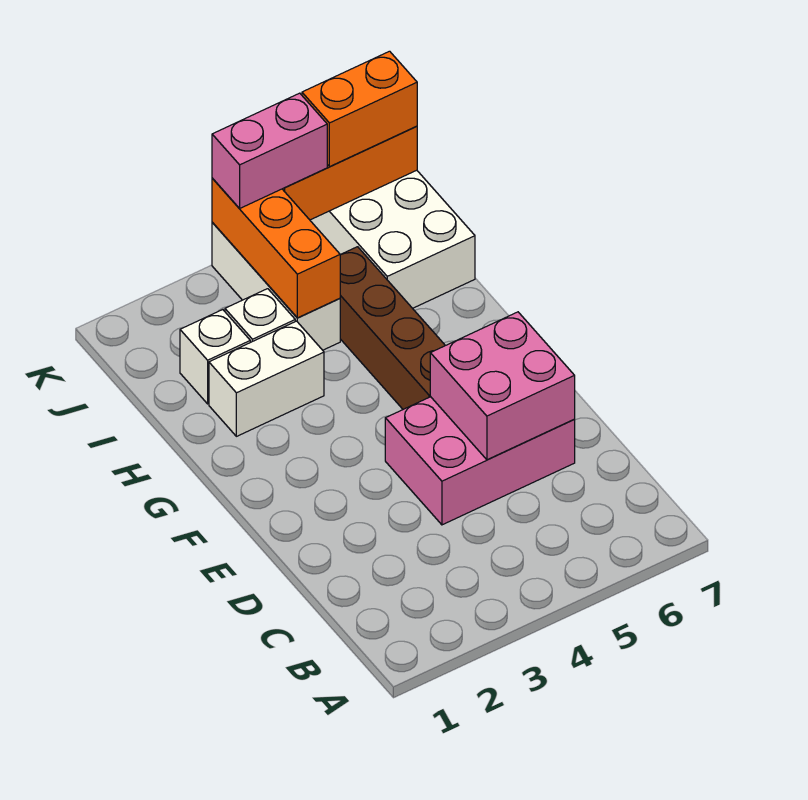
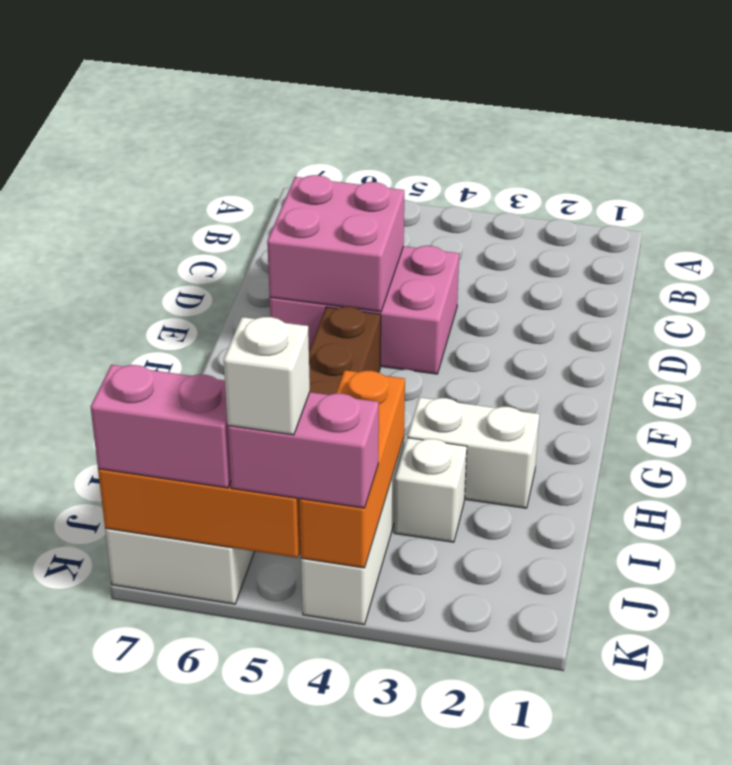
white brick I2 level 1 -> white brick K5 level 4
orange brick K6:K7 level 3 -> pink brick K6:K7 level 3

